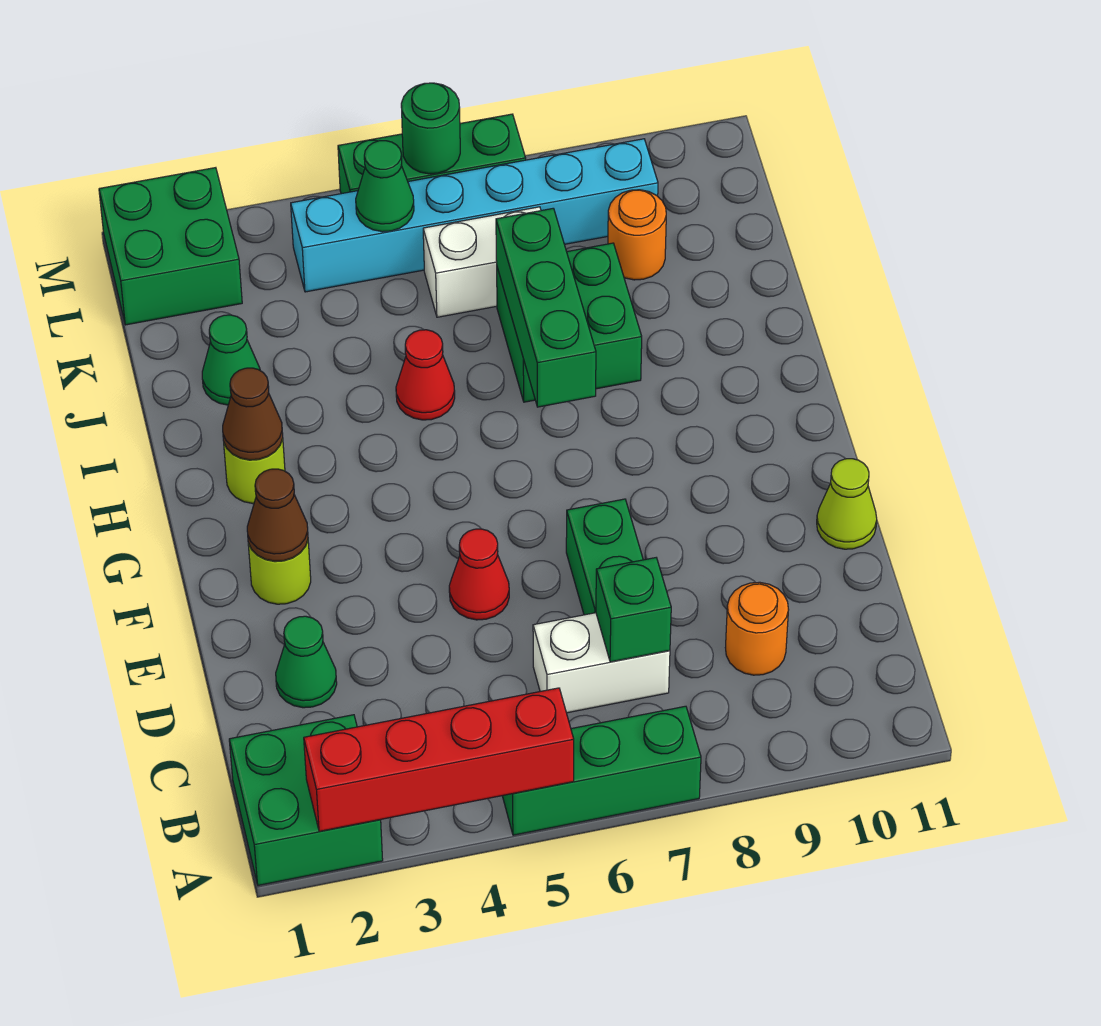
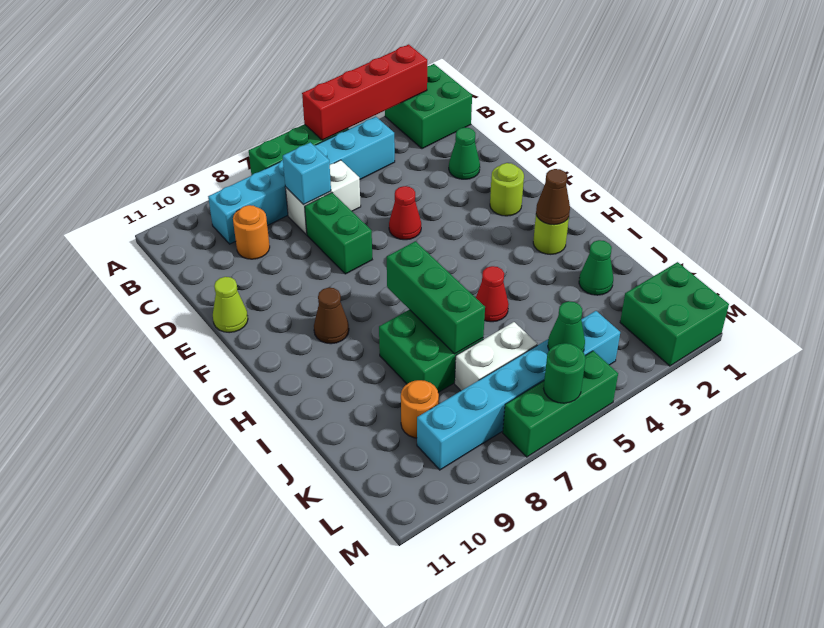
none -> cyan brick B4:B9 level 1
green brick C7 level 2 -> cyan brick C7 level 2
brown cone F2 level 2 -> brown cone G9 level 1

